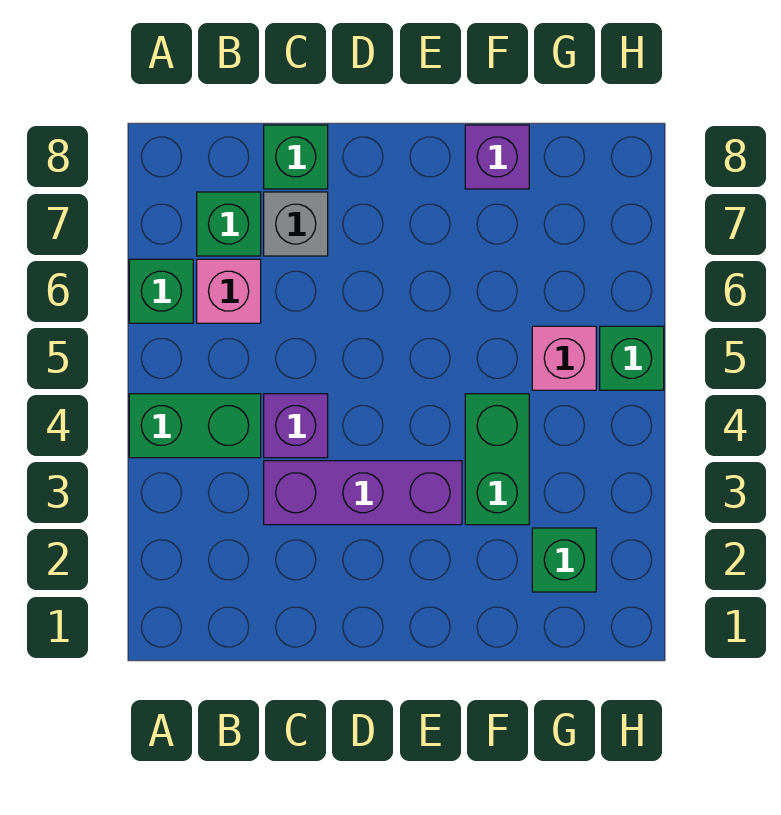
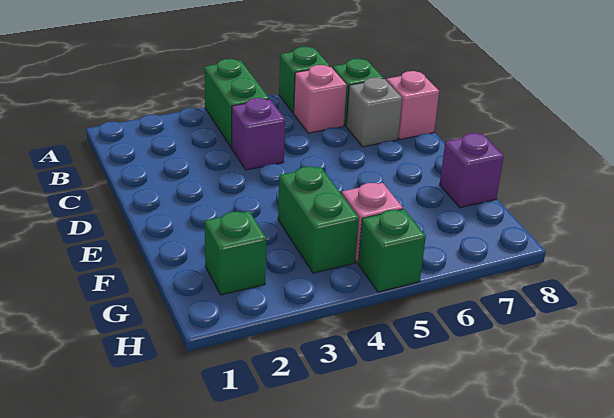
purple brick C3:E3 level 1 -> none
green brick C8 level 1 -> pink brick C8 level 1
green brick F3:F4 level 1 -> green brick F4:G4 level 1

